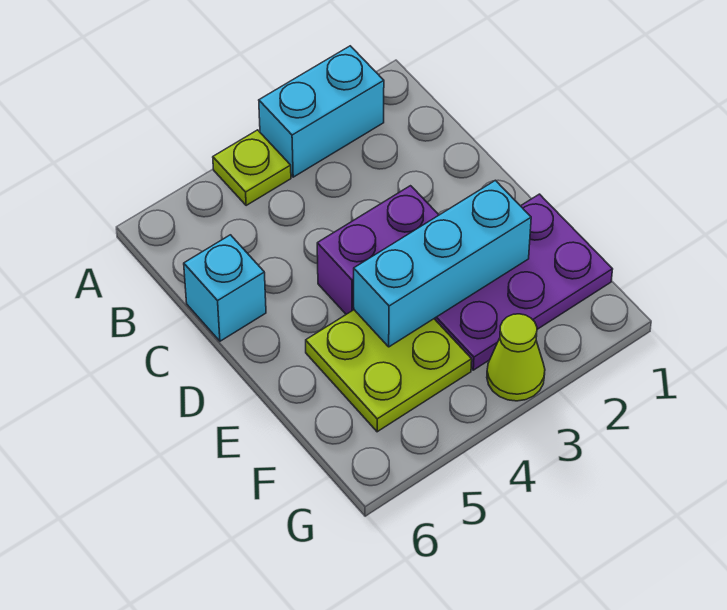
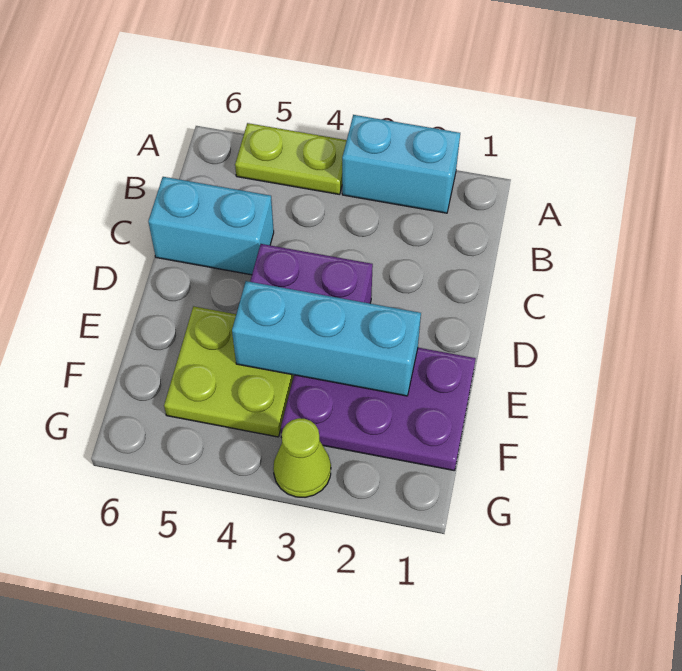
lime plate A4 level 1 -> lime plate A4:A5 level 1
cyan brick C6 level 1 -> cyan brick C5:C6 level 1

